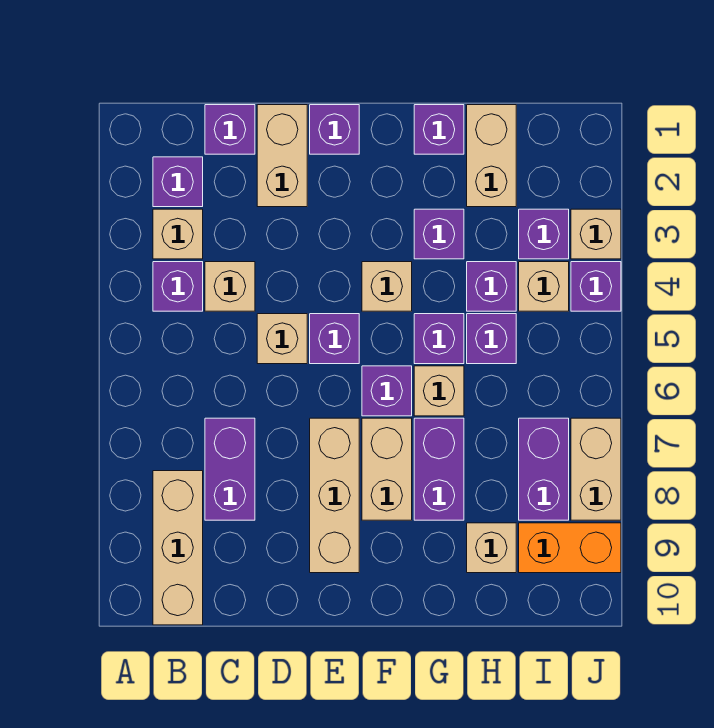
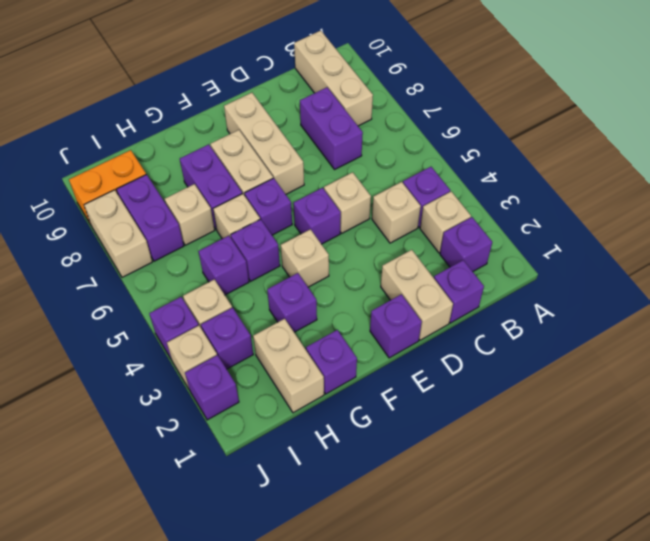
purple brick H4 level 1 -> purple brick J2 level 1
tan brick H9 level 1 -> tan brick H7 level 1

